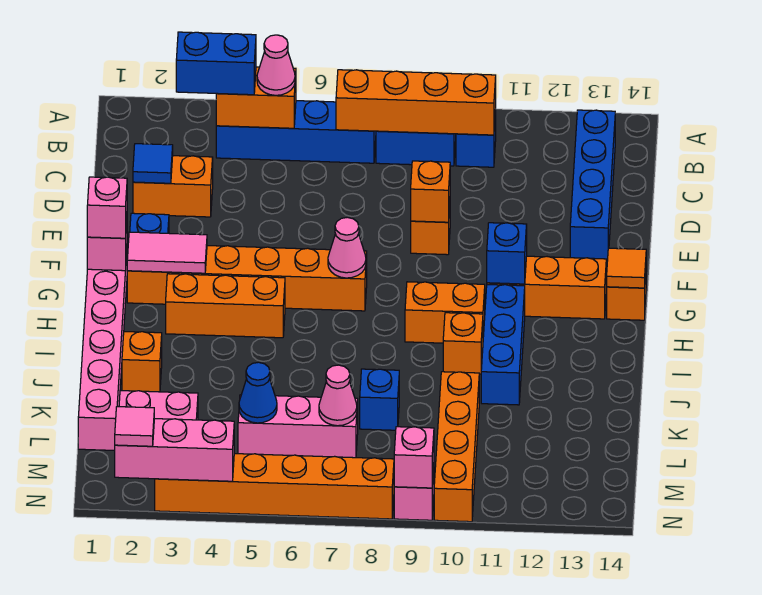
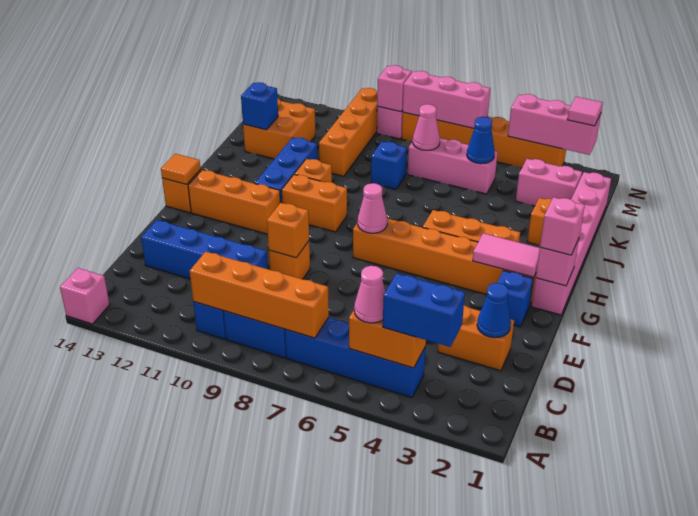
none -> pink brick A14 level 1
blue brick B13:E13 level 1 -> blue brick D10:D13 level 1
blue tile D2 level 2 -> blue cone D2 level 2
blue brick G11 level 2 -> blue brick K13 level 2
none -> orange brick K12:L13 level 1
none -> pink brick N6:N8 level 2

